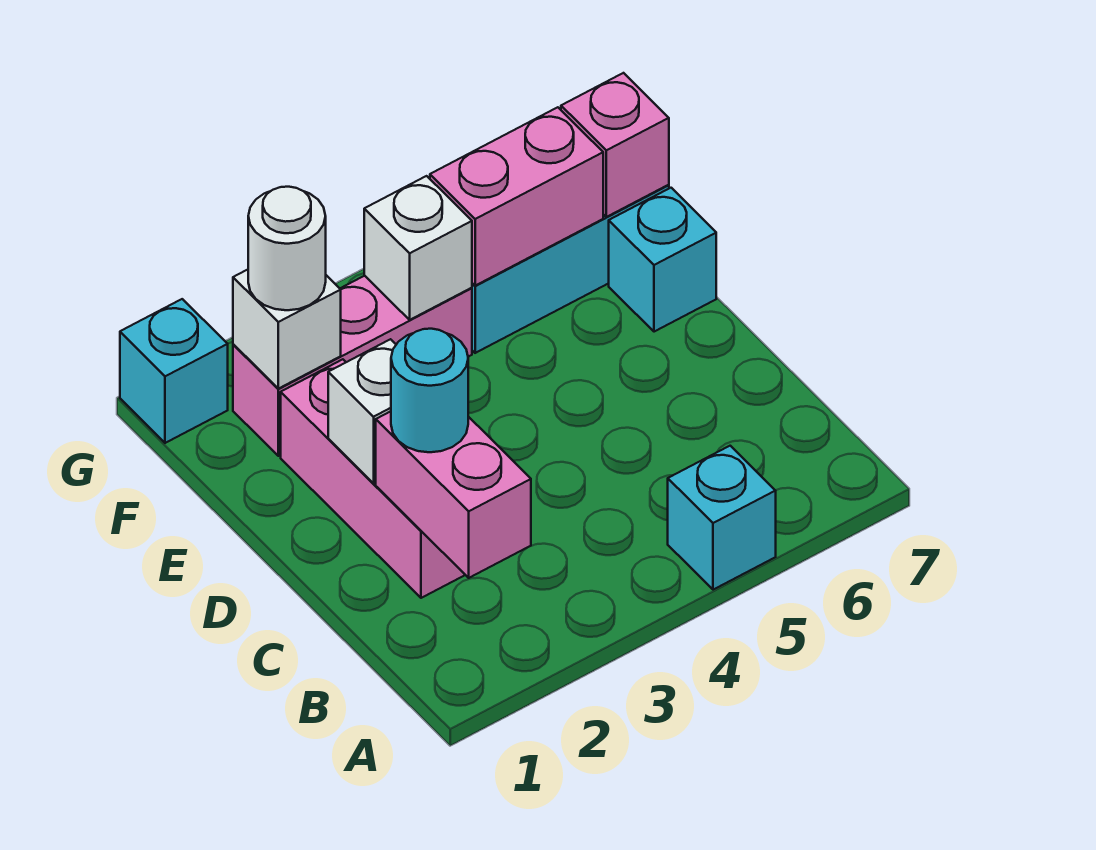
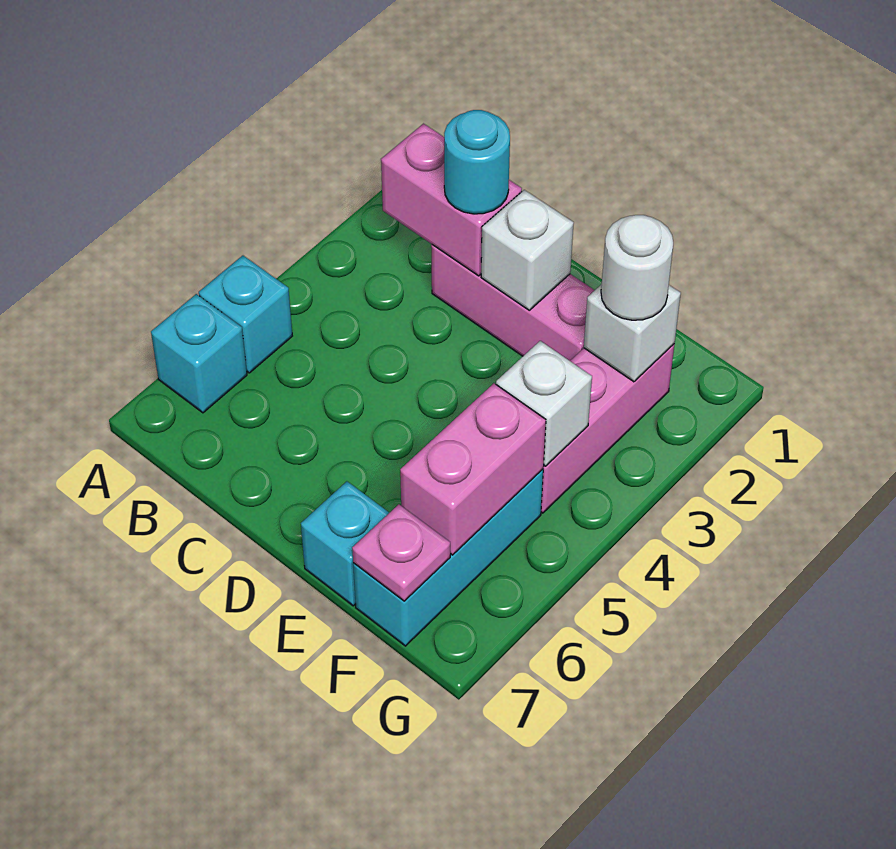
pink brick F7 level 2 -> pink plate F7 level 2
cyan brick G1 level 1 -> cyan brick A6 level 1

